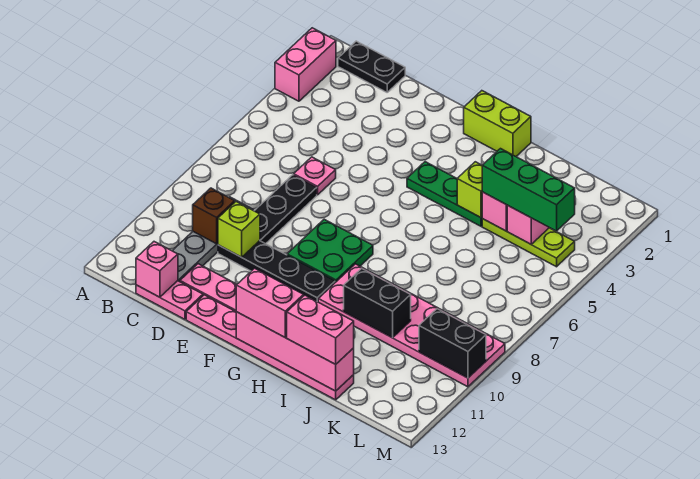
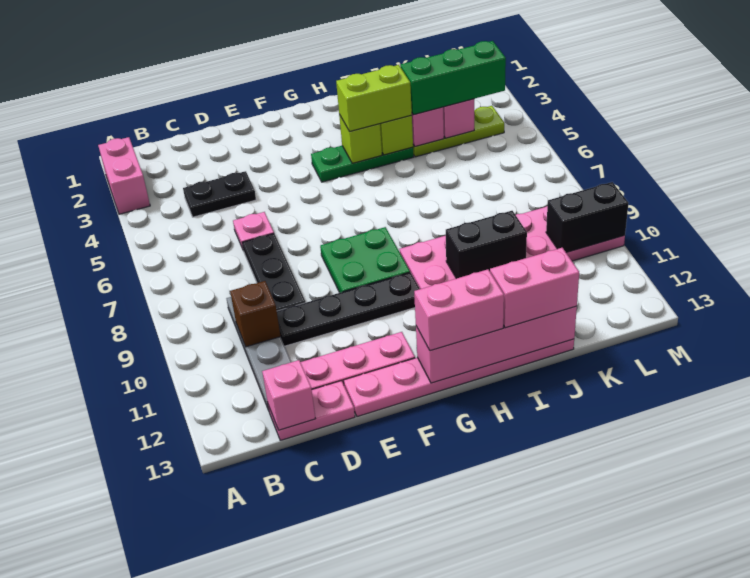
black plate B1:C1 level 1 -> black plate C4:D4 level 1
lime brick D10 level 2 -> lime brick H4 level 2
lime brick G1:H1 level 1 -> lime brick H4:I4 level 3

